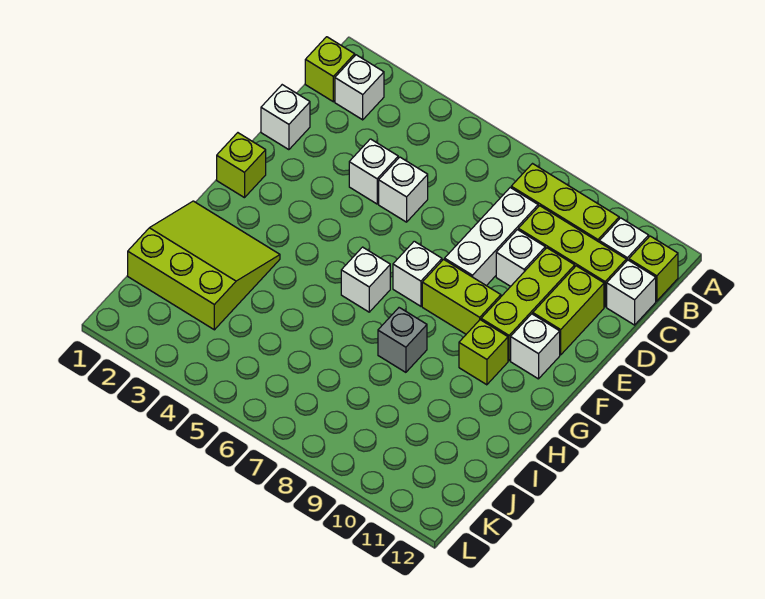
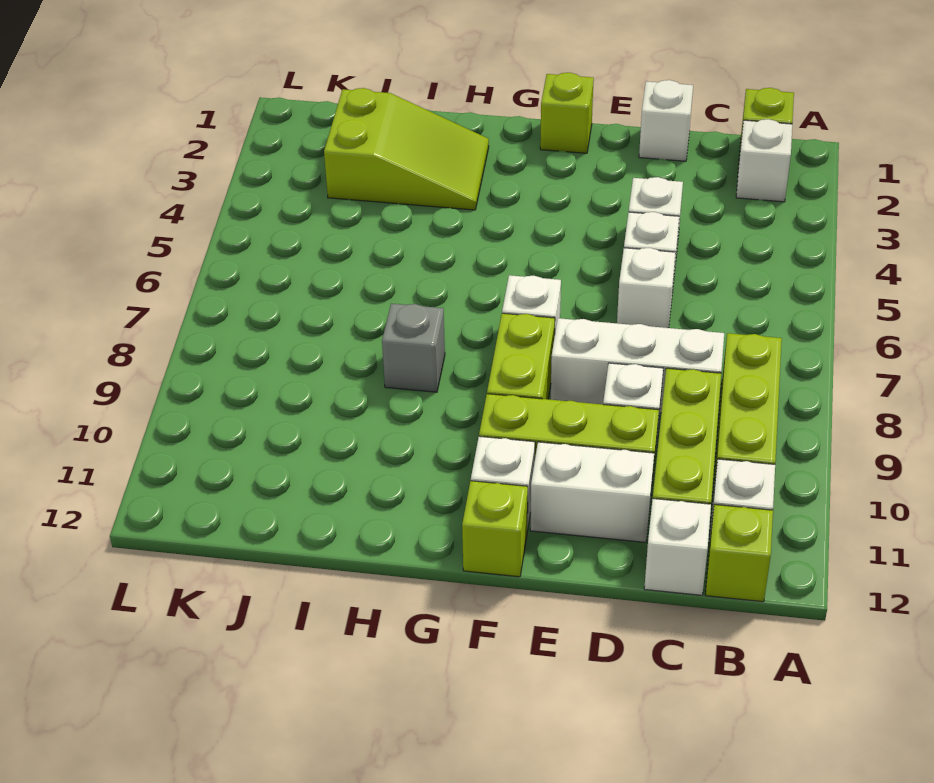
lime brick D11:E11 level 1 -> white brick D11:E11 level 1
white brick G6 level 1 -> white brick D6 level 1
lime brick G10 level 1 -> lime brick F12 level 1
lime slope H1:J3 level 1 top J -> lime slope H2:J3 level 1 top J

